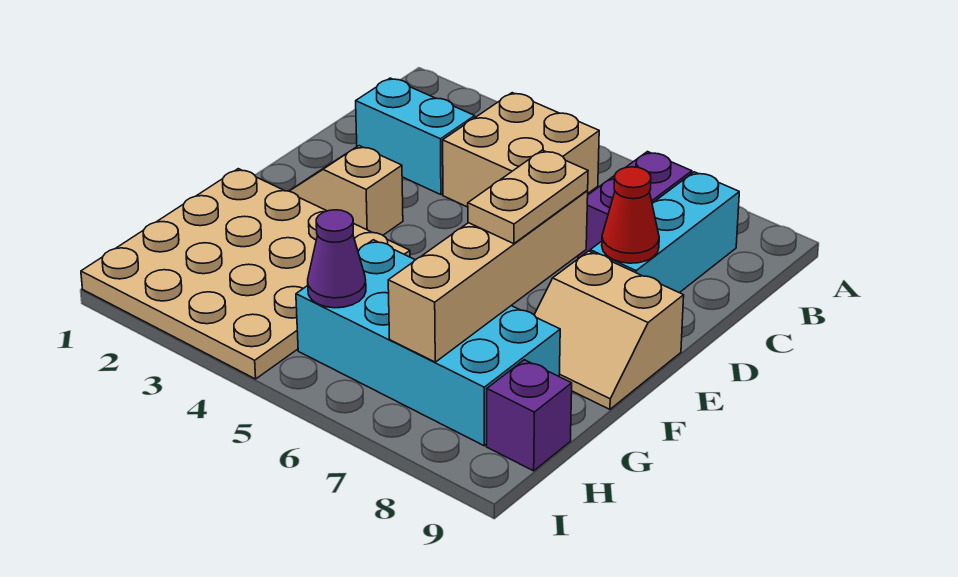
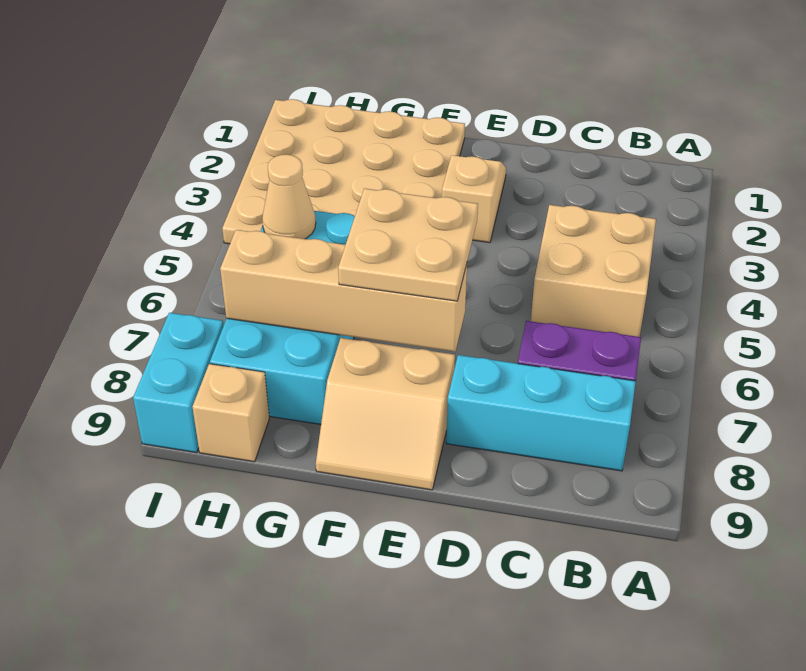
cyan brick C2:C3 level 1 -> cyan brick I8:I9 level 1
red cone D8 level 2 -> none
tan plate E7:F7 level 3 -> tan plate E6:F7 level 3
tan slope E8:F9 level 1 top E -> tan slope E8:F9 level 1 top 8
purple cone H5 level 2 -> tan cone H5 level 2
purple brick H9 level 1 -> tan brick H9 level 1

